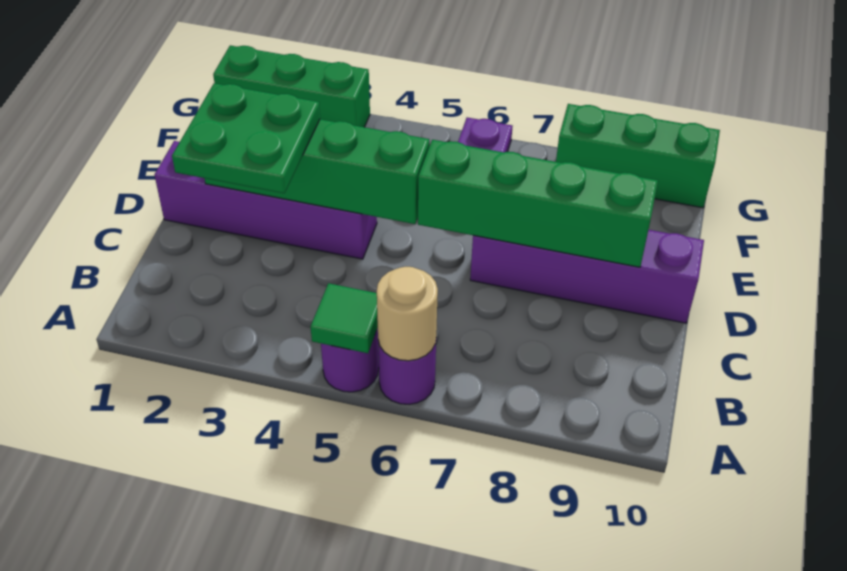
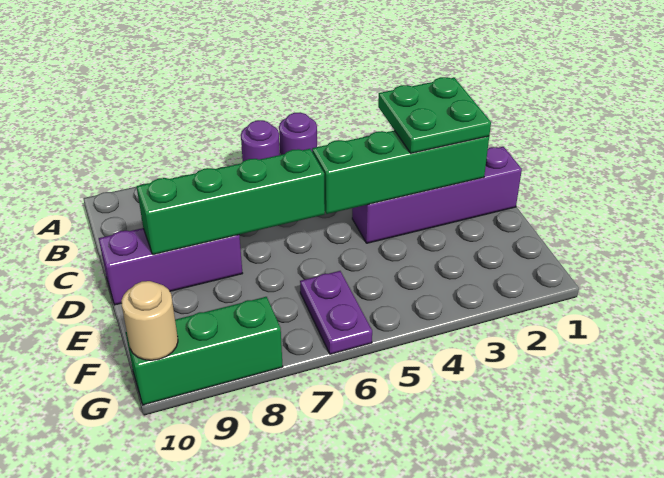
green tile A5 level 2 -> none
tan round brick A6 level 2 -> tan round brick G10 level 2
purple brick D7:D10 level 1 -> purple brick D8:D10 level 1
green brick G1:G3 level 1 -> none

